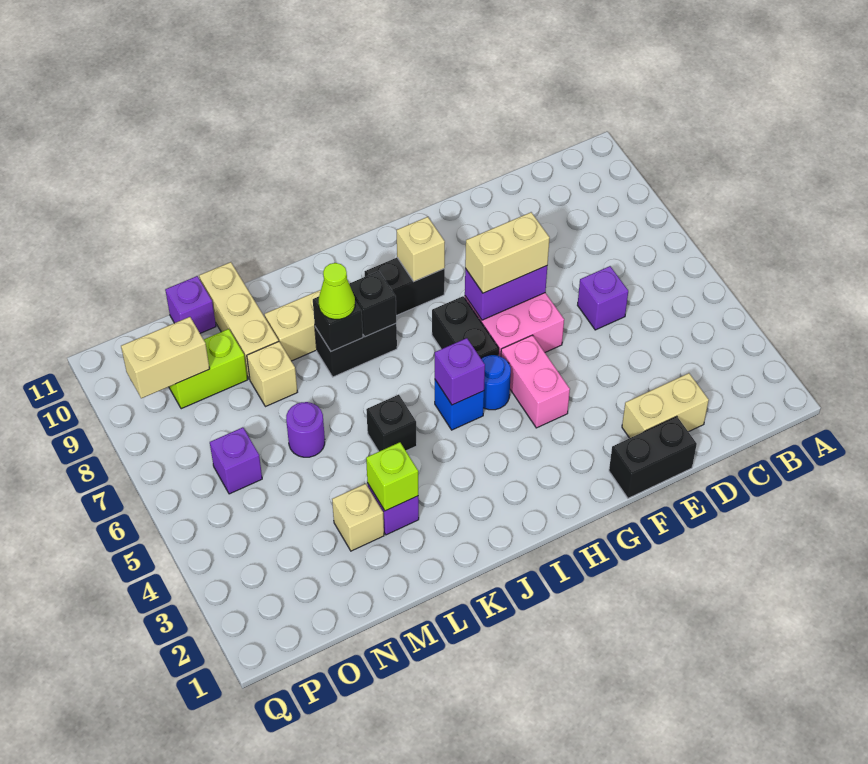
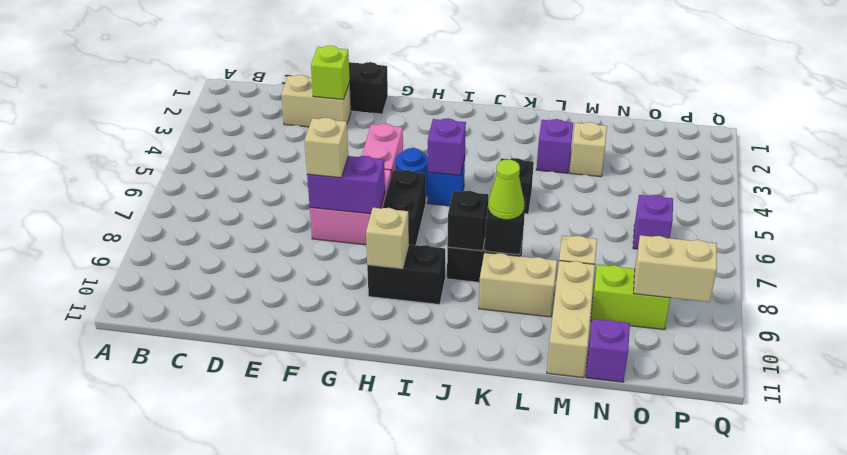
purple brick D6 level 1 -> none
tan brick F7:G7 level 3 -> tan brick F7 level 3
lime brick L3 level 2 -> lime brick E2 level 2
purple round brick M6 level 1 -> none

